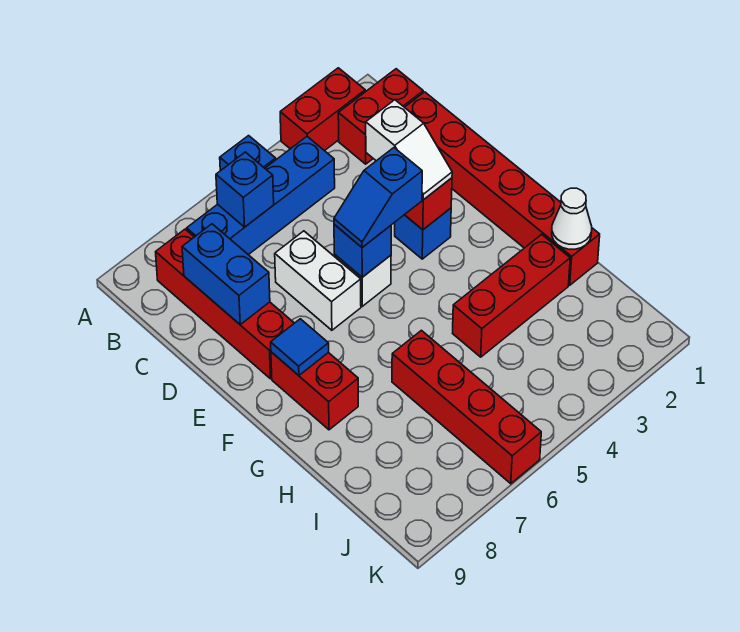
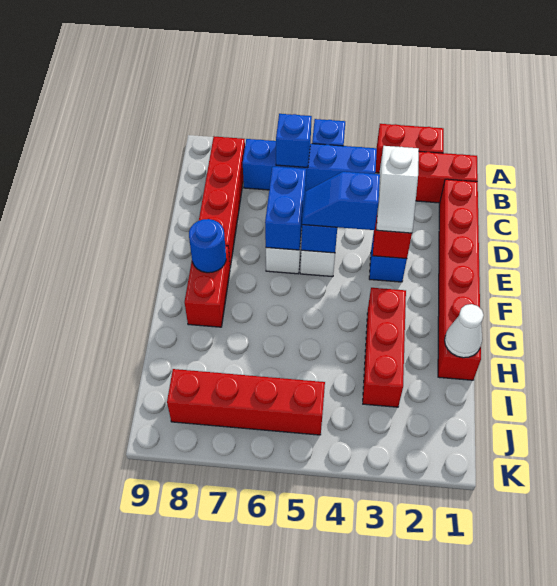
blue brick C8:D8 level 2 -> blue brick D6:E6 level 2
blue tile F8 level 2 -> blue round brick F8 level 2
red brick H2:H4 level 1 -> red brick G3:I3 level 1
red brick H6:K6 level 1 -> red brick J5:J8 level 1

